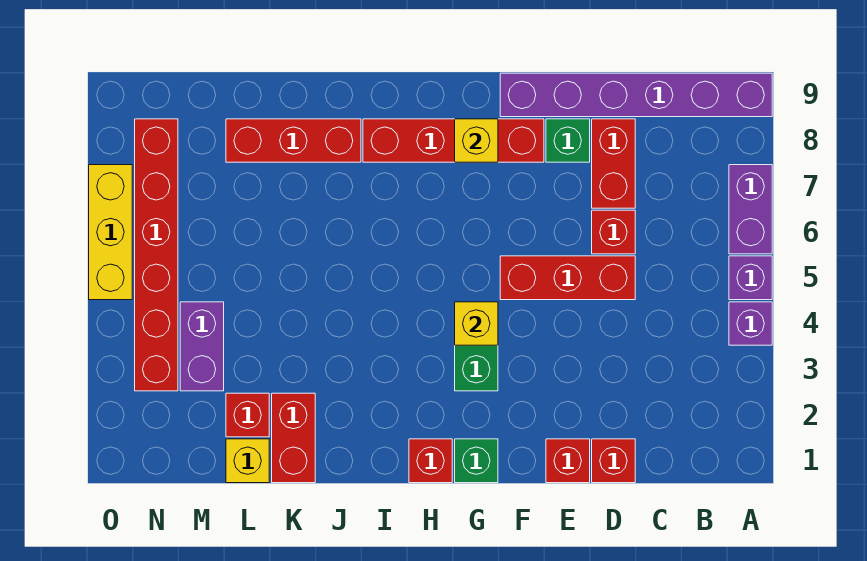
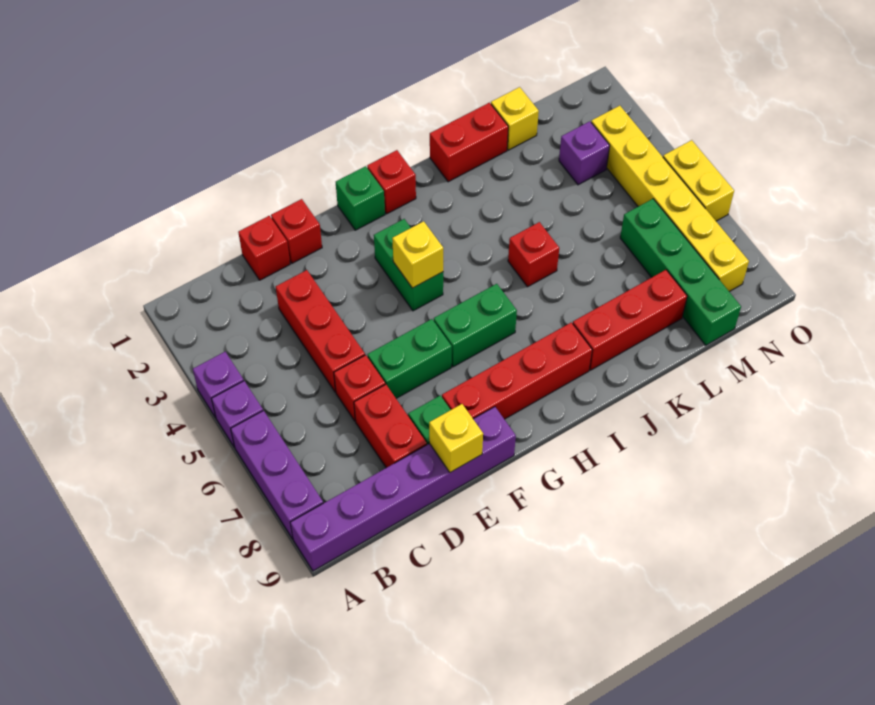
purple brick A6:A7 level 1 -> purple brick A6:A8 level 1
red brick D5:F5 level 1 -> red brick D3:D5 level 1
none -> green brick E6:F6 level 1
none -> green brick G6:H6 level 1
yellow brick G8 level 2 -> yellow brick E9 level 2
red brick K1:K2 level 1 -> red brick J1:K1 level 1
red brick L2 level 1 -> red brick J5 level 1
purple brick M3:M4 level 1 -> purple brick M3 level 1
none -> green brick M6:M9 level 1
red brick N3:N8 level 1 -> yellow brick N3:N8 level 1
yellow brick O5:O7 level 1 -> yellow brick O5:O6 level 1

